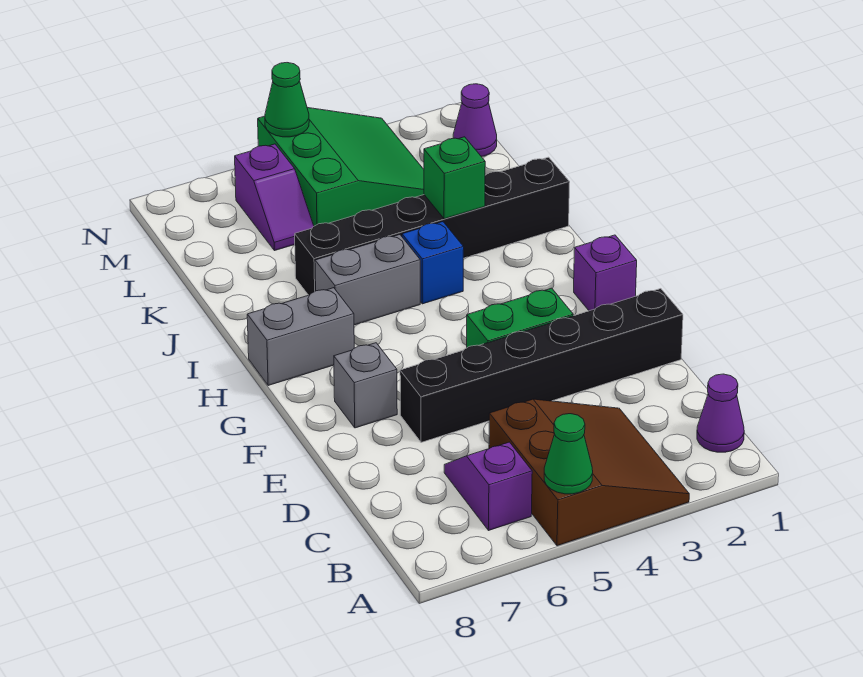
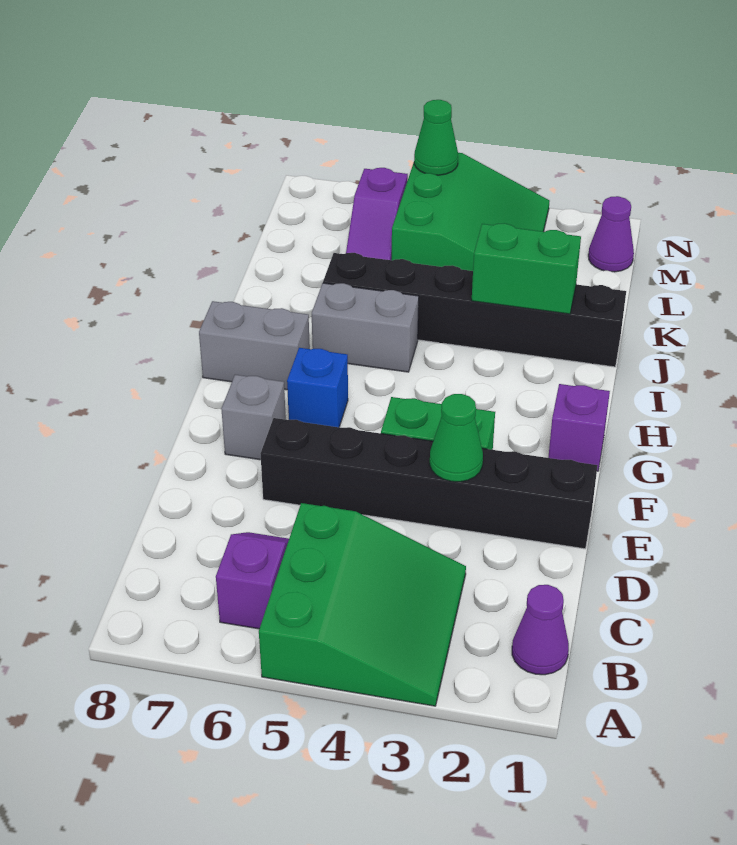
brown slope A3:C5 level 1 top 5 -> green slope A3:C5 level 1 top 5
green cone A5 level 2 -> green cone E3 level 2
blue brick I4 level 1 -> blue brick G6 level 1
green brick J3 level 2 -> green brick J2:J3 level 2

